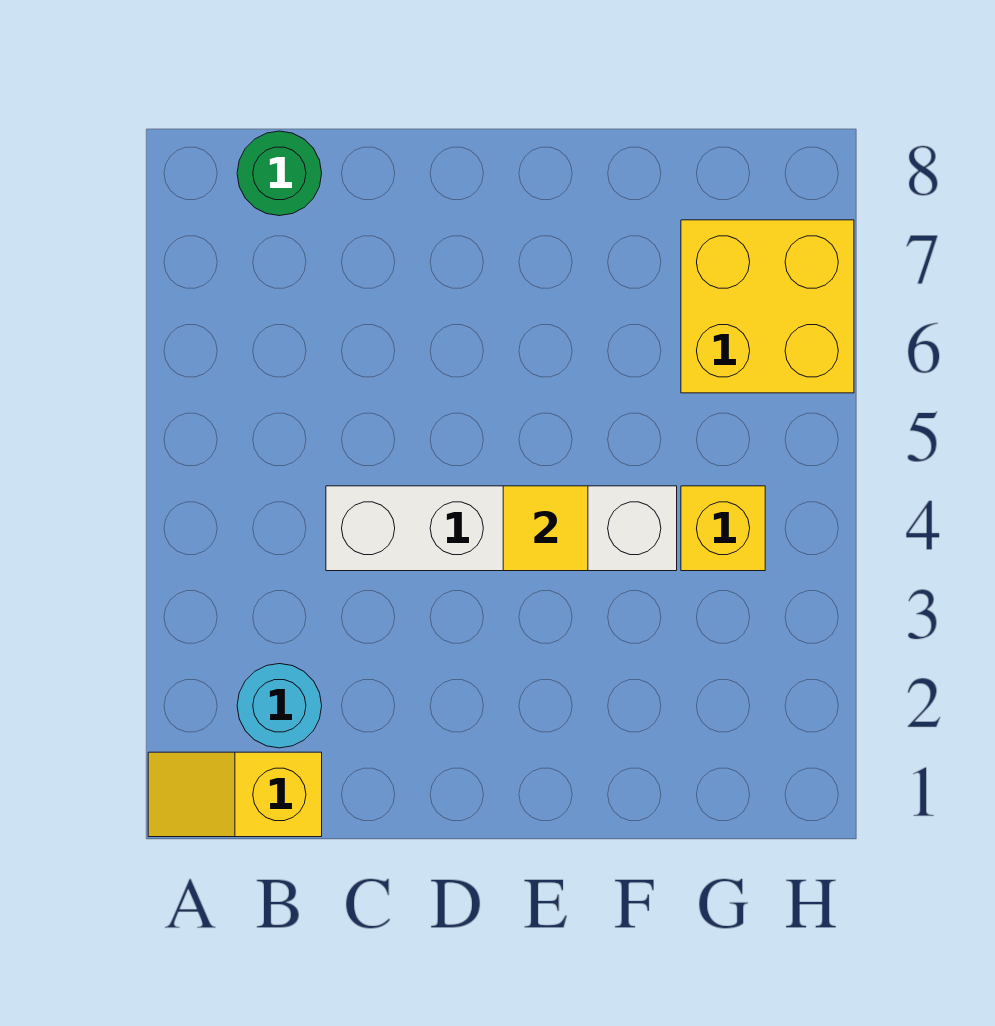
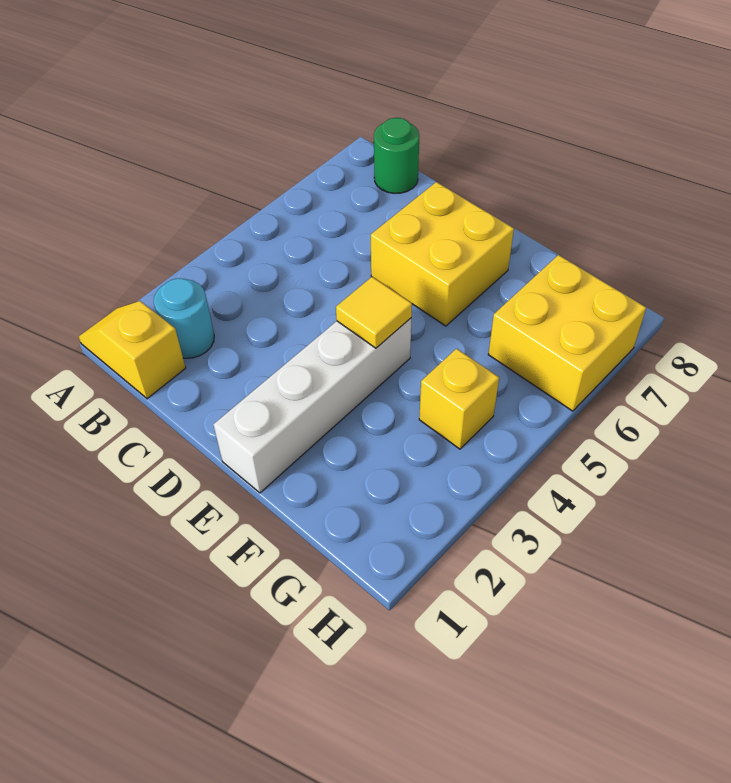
white brick C4:F4 level 1 -> white brick E1:E4 level 1
none -> yellow brick D6:E7 level 1

